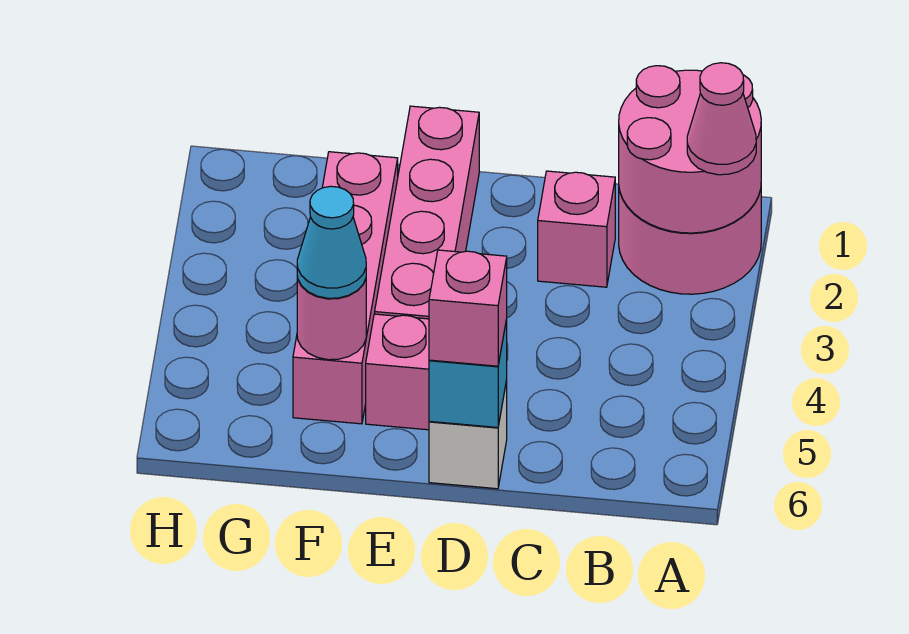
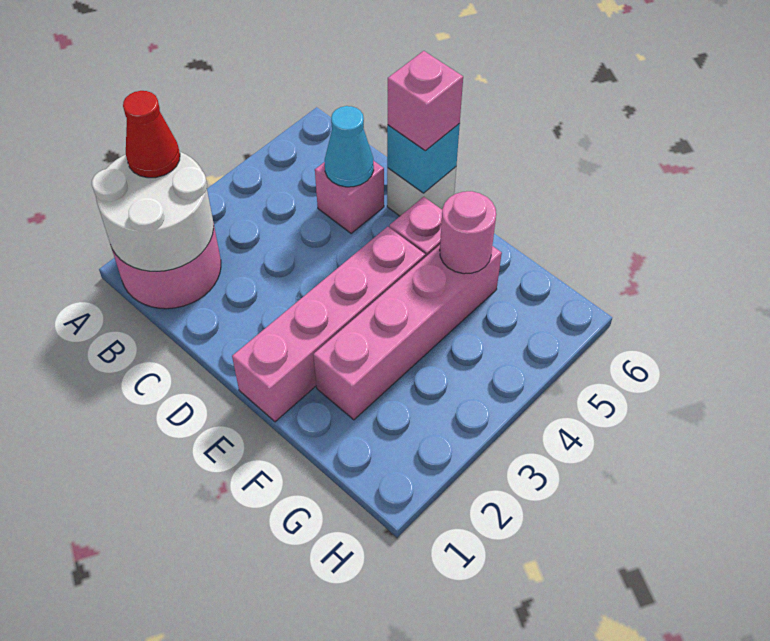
pink round brick A1:B2 level 2 -> white round brick A1:B2 level 2
pink cone A2 level 3 -> red cone A2 level 3
pink brick C2 level 1 -> pink brick C5 level 1
cyan cone F5 level 3 -> cyan cone C5 level 2

